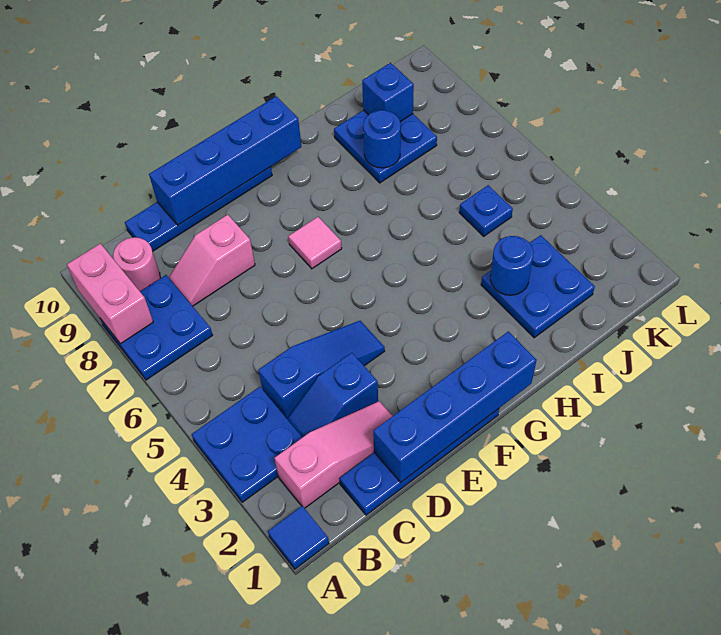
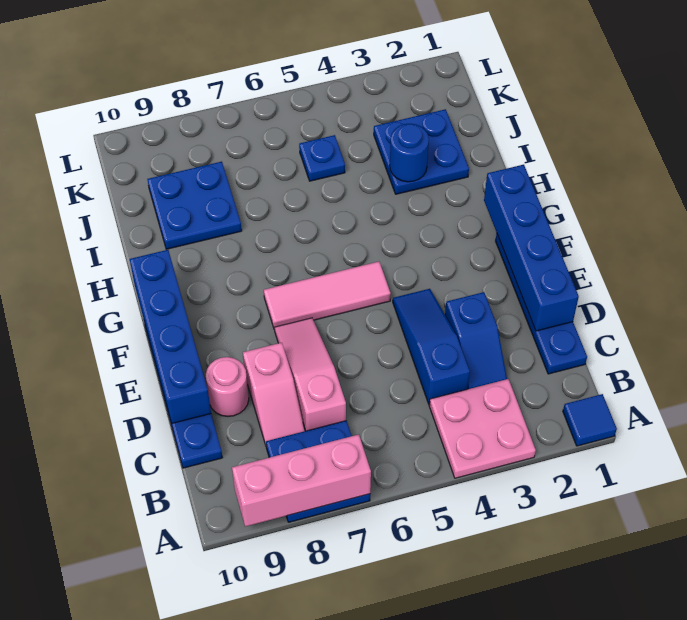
blue plate A3:B4 level 1 -> pink plate A3:B4 level 1
pink brick A8:A9 level 2 -> pink brick A7:A9 level 2
pink slope B2:D2 level 1 top B -> pink slope C7:E7 level 1 top C
pink round brick B9 level 1 -> pink round brick D9 level 1
pink tile F7 level 1 -> pink tile F5:F7 level 1
blue round brick I8 level 2 -> none
blue brick J9 level 2 -> none

